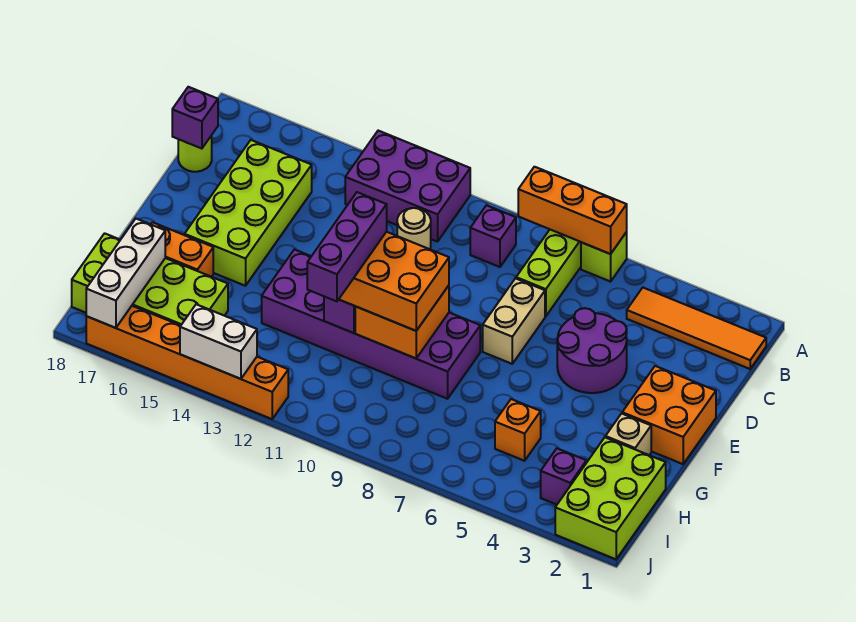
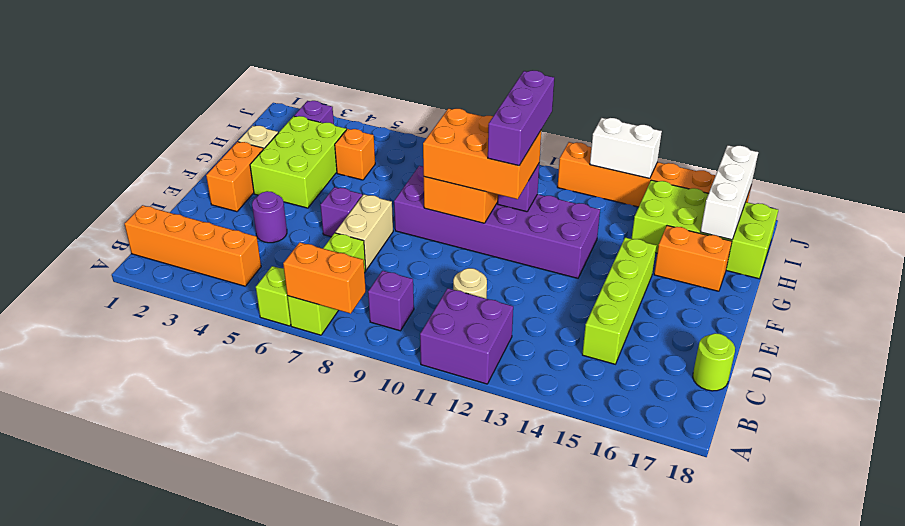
orange brick A6:A8 level 2 -> orange brick A7:A8 level 2
purple brick A11:B13 level 1 -> purple brick A11:B12 level 1
orange tile B1:B4 level 1 -> orange brick B1:B4 level 1
lime brick C15:F16 level 1 -> lime brick C15:F15 level 1
purple brick C18 level 2 -> purple brick E6 level 1
purple round brick D4:E5 level 1 -> purple round brick D4 level 1
orange brick E1:F2 level 1 -> orange brick E2:F2 level 1
lime brick H1:J2 level 1 -> lime brick F3:H4 level 1

